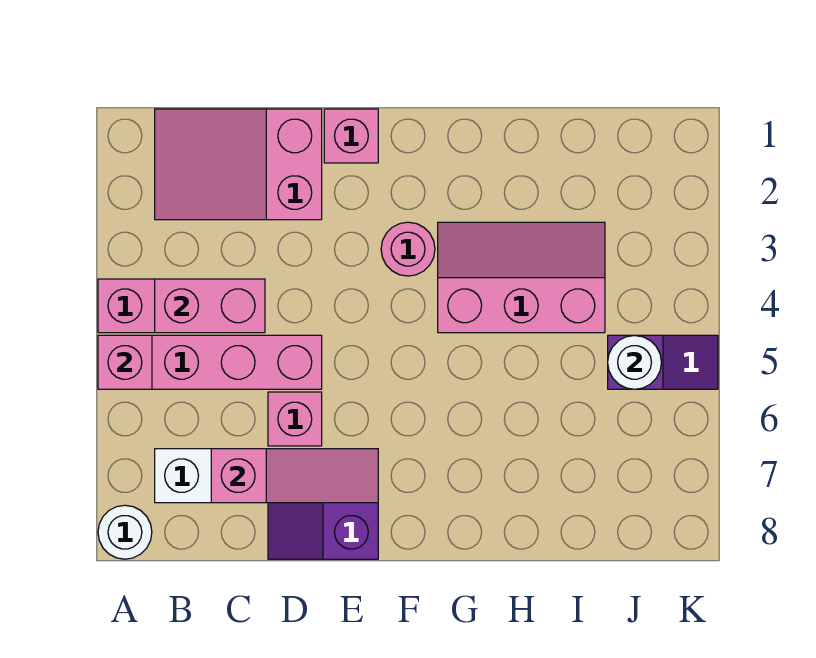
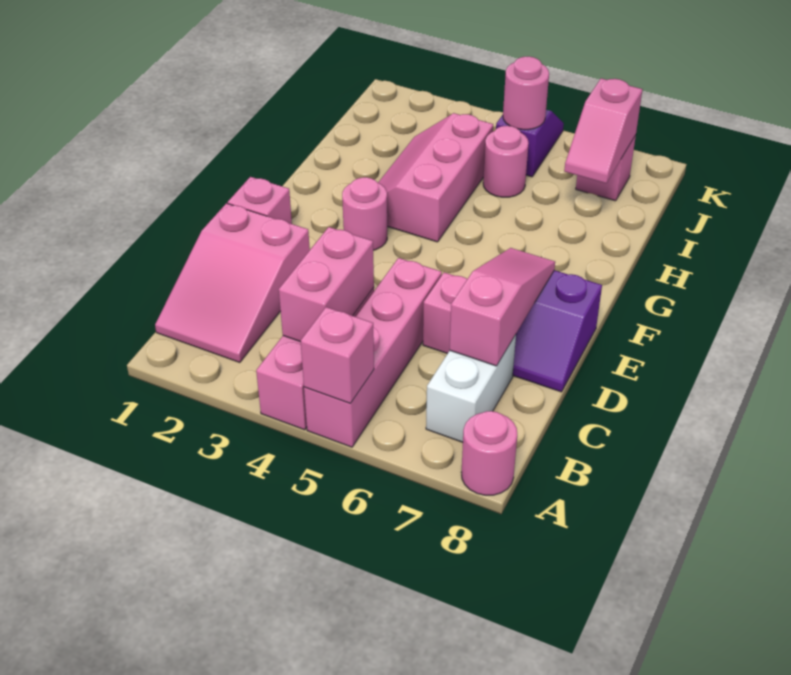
white round brick A8 level 1 -> pink round brick A8 level 1
none -> pink round brick I5 level 1
none -> pink slope I7:J7 level 2 top J
white round brick J5 level 2 -> pink round brick J5 level 2
none -> pink brick J7 level 1

